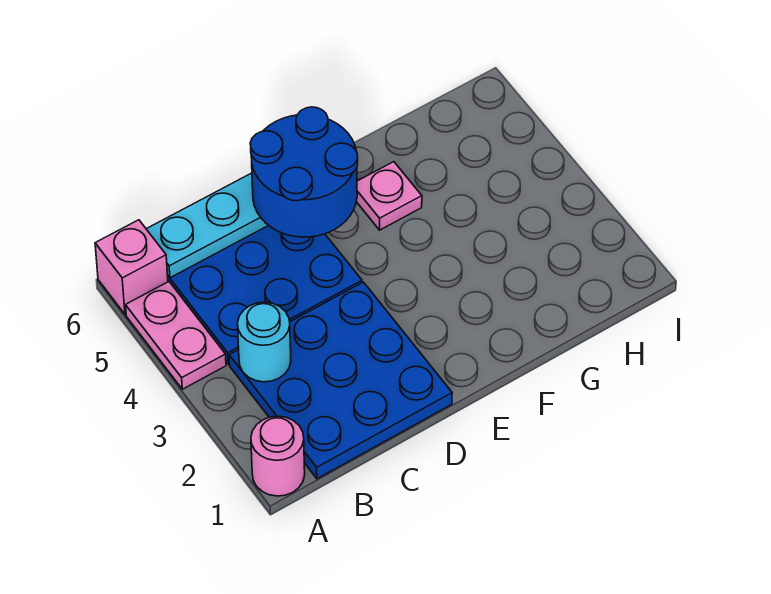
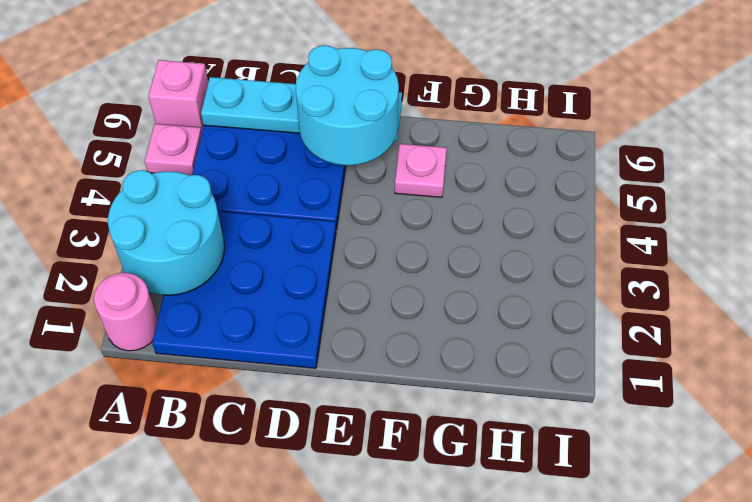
pink plate A4:A5 level 1 -> pink plate A5 level 1
cyan round brick B3 level 2 -> cyan round brick A2:B3 level 2
blue round brick D5:E6 level 3 -> cyan round brick D5:E6 level 3

